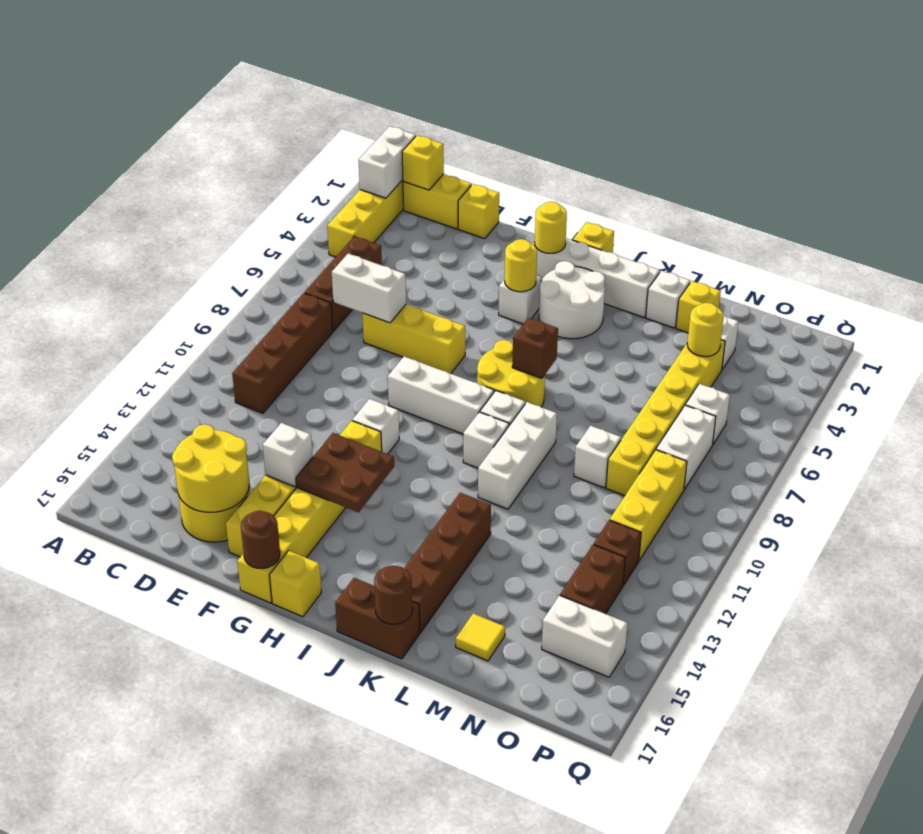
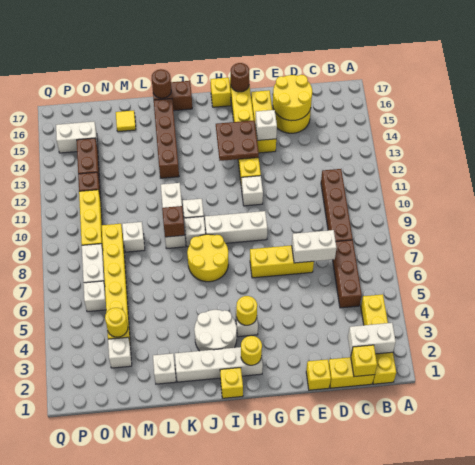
white brick B1:B2 level 2 -> white brick B2:C2 level 2
brown brick J7 level 2 -> brown brick K9 level 2
yellow brick M2 level 1 -> none

